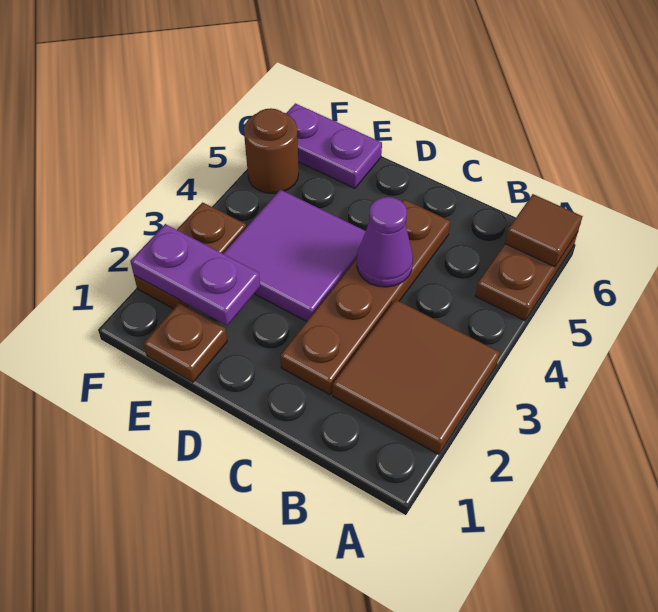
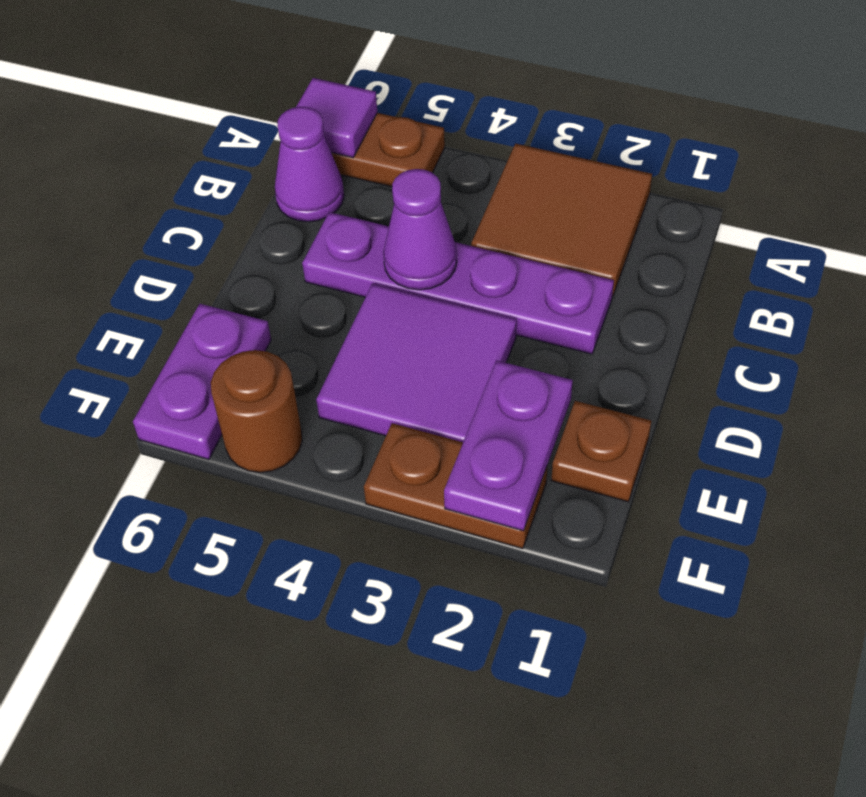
brown tile A6 level 2 -> purple tile A6 level 2
none -> purple cone B6 level 1
brown plate C2:C5 level 1 -> purple plate C2:C5 level 1

